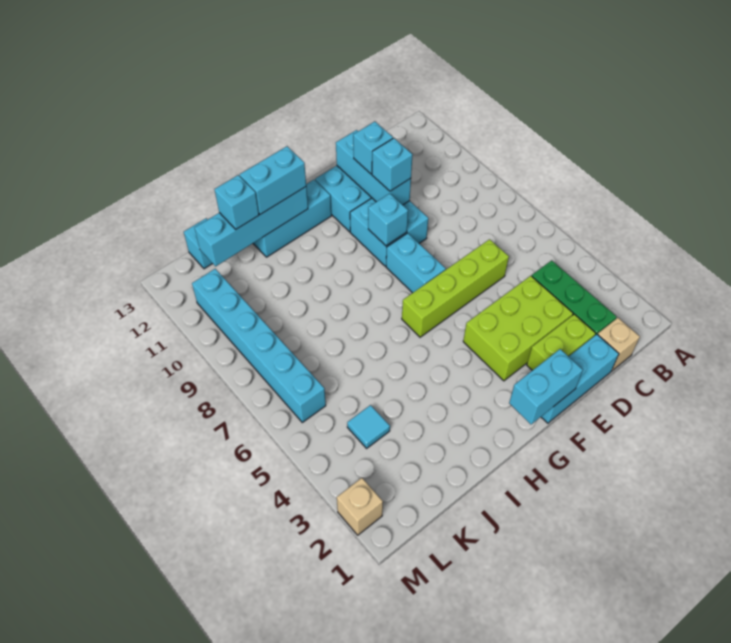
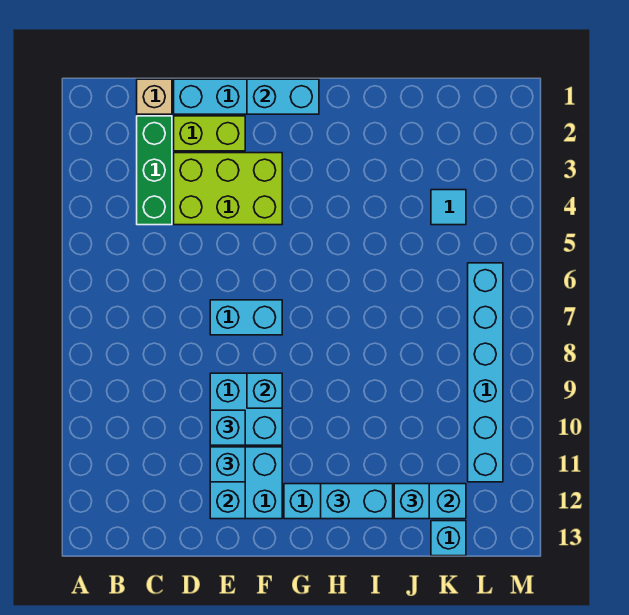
lime brick D6:G6 level 1 -> none
cyan brick F7:F8 level 1 -> cyan brick E7:F7 level 1
tan brick M2 level 1 -> none

